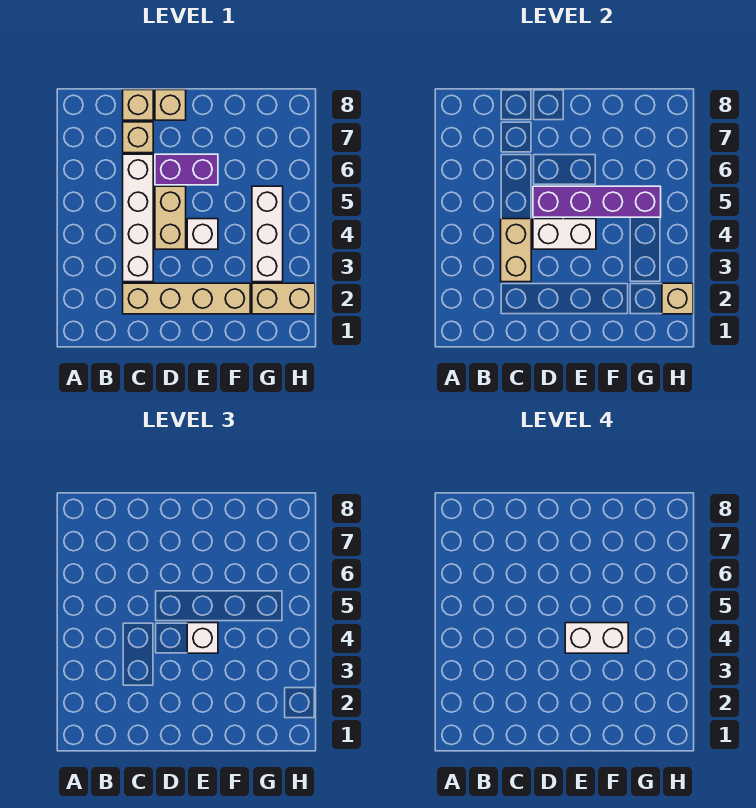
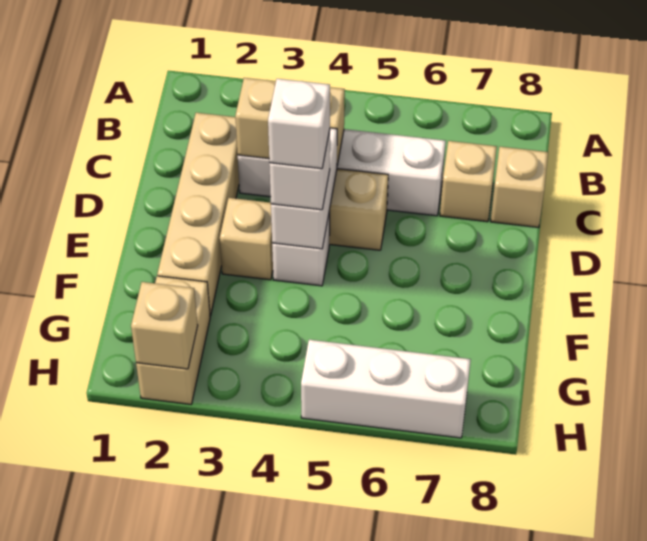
purple brick D5:G5 level 2 -> none
purple brick D6:E6 level 1 -> none
tan brick D8 level 1 -> tan brick E3 level 1
white brick E4:F4 level 4 -> white brick E4 level 4
white brick G3:G5 level 1 -> white brick H5:H7 level 1

